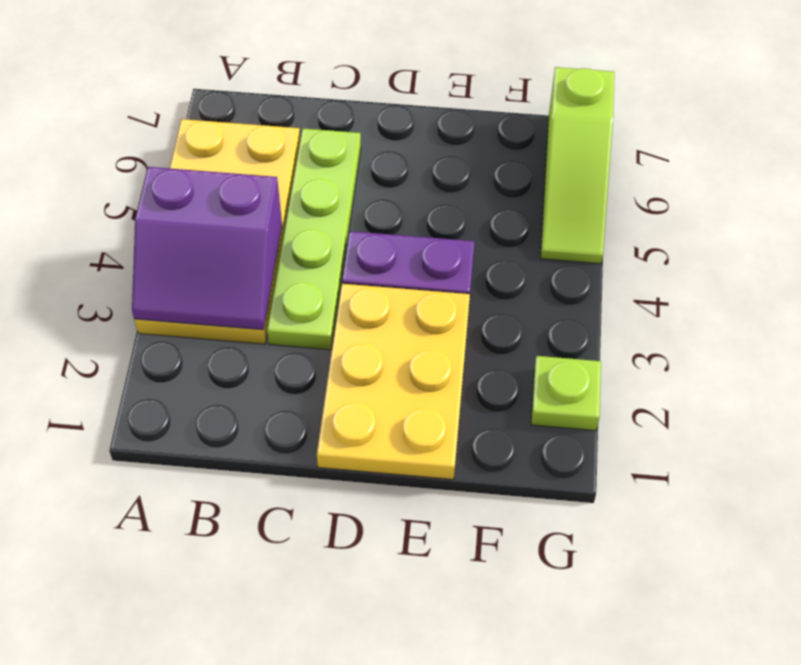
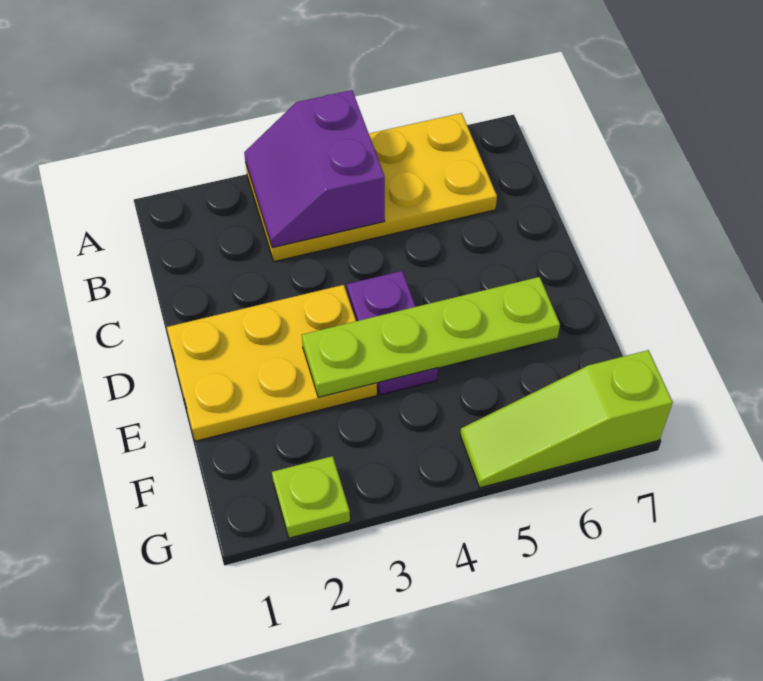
lime plate C3:C6 level 1 -> lime plate E3:E6 level 2

